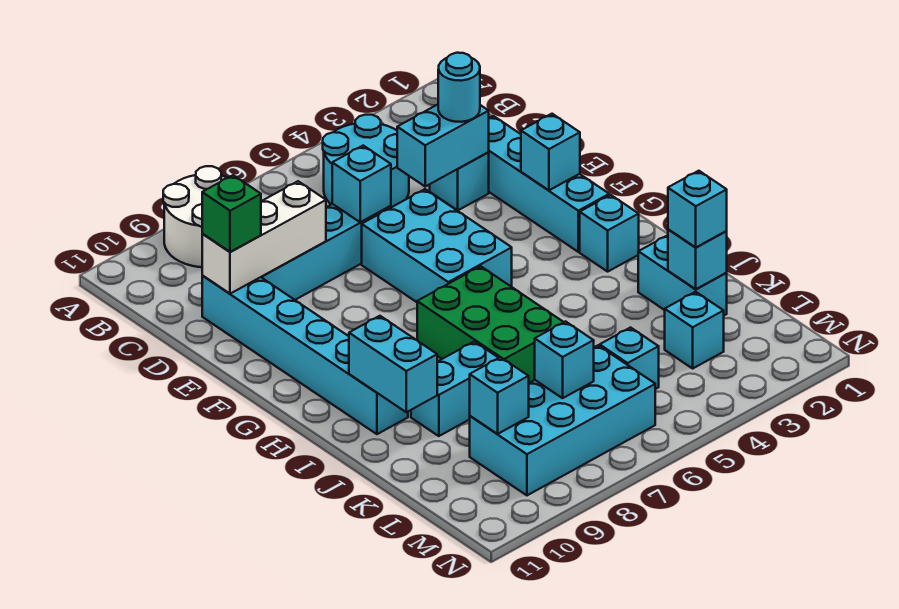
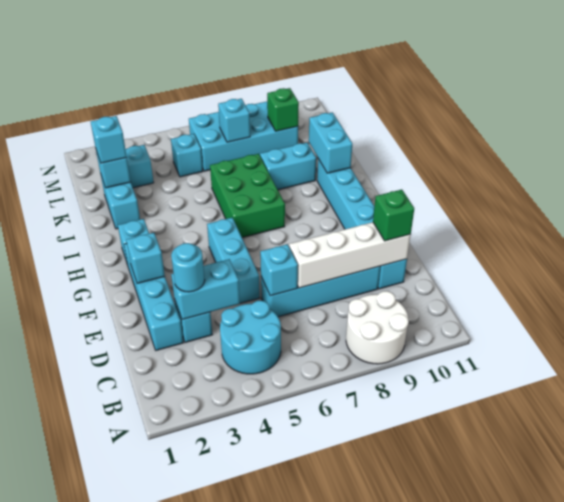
white brick D8:D10 level 2 -> white brick D7:D10 level 2
cyan brick E5:G6 level 1 -> cyan brick E5:G5 level 1
cyan brick L9 level 2 -> green brick L9 level 2

